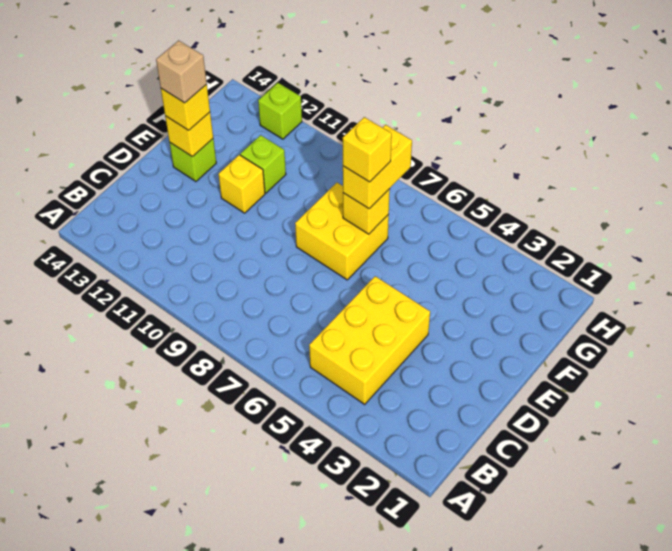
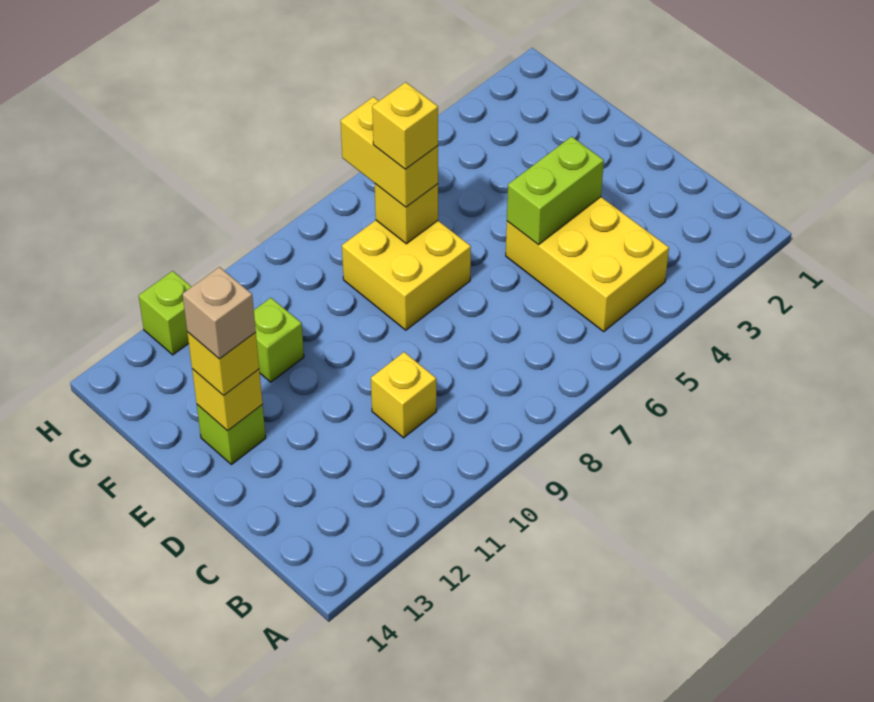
none -> lime brick D4:D5 level 2
yellow brick E11 level 1 -> yellow brick C10 level 1

